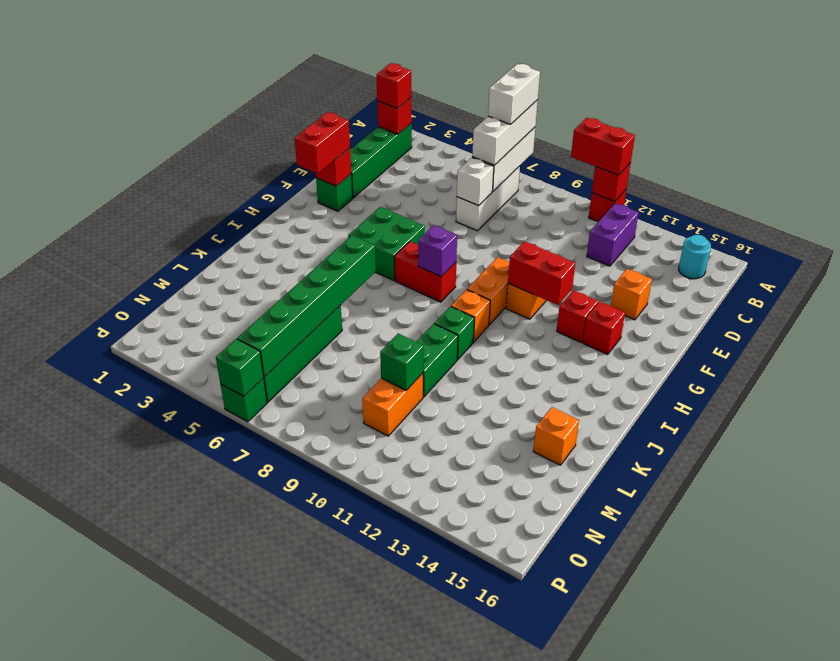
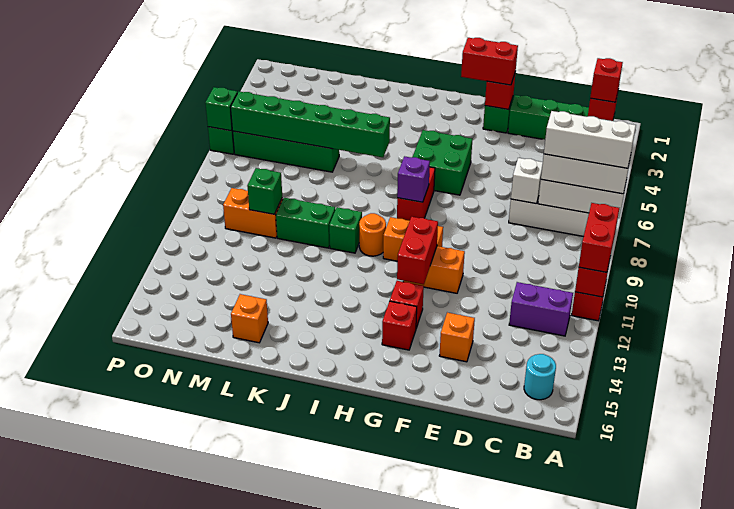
white brick A7:B7 level 4 -> white brick A7:C7 level 4
orange brick I10 level 1 -> orange round brick I10 level 1

